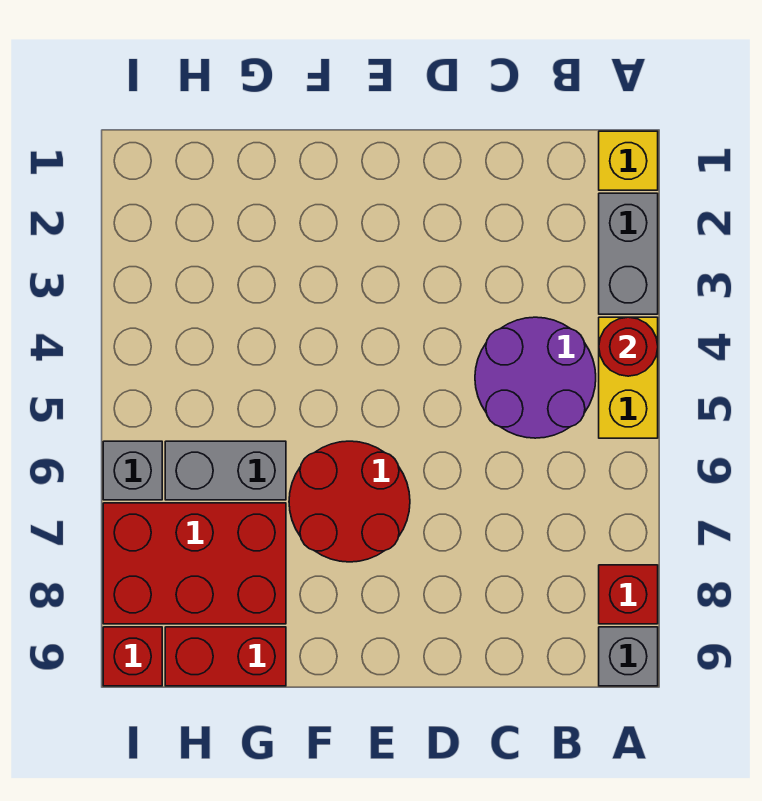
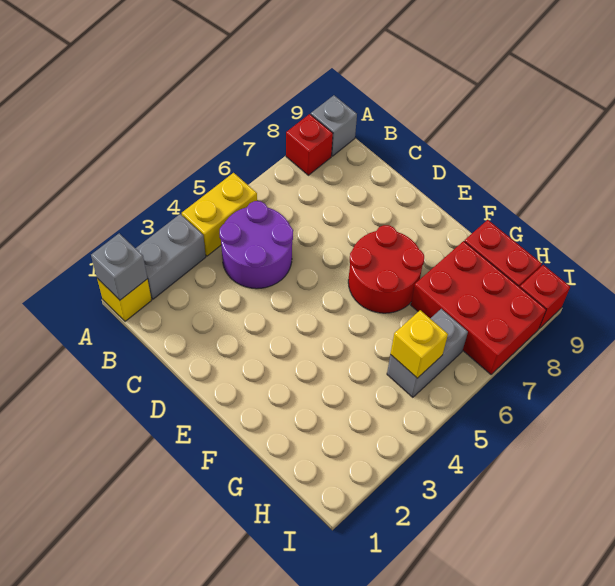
red round brick A4 level 2 -> none
grey brick G6:H6 level 1 -> grey brick H5:H6 level 1
none -> yellow brick H5 level 2
grey brick I6 level 1 -> grey brick A1 level 2

